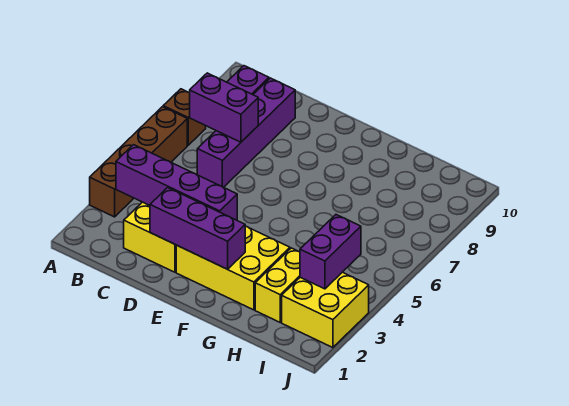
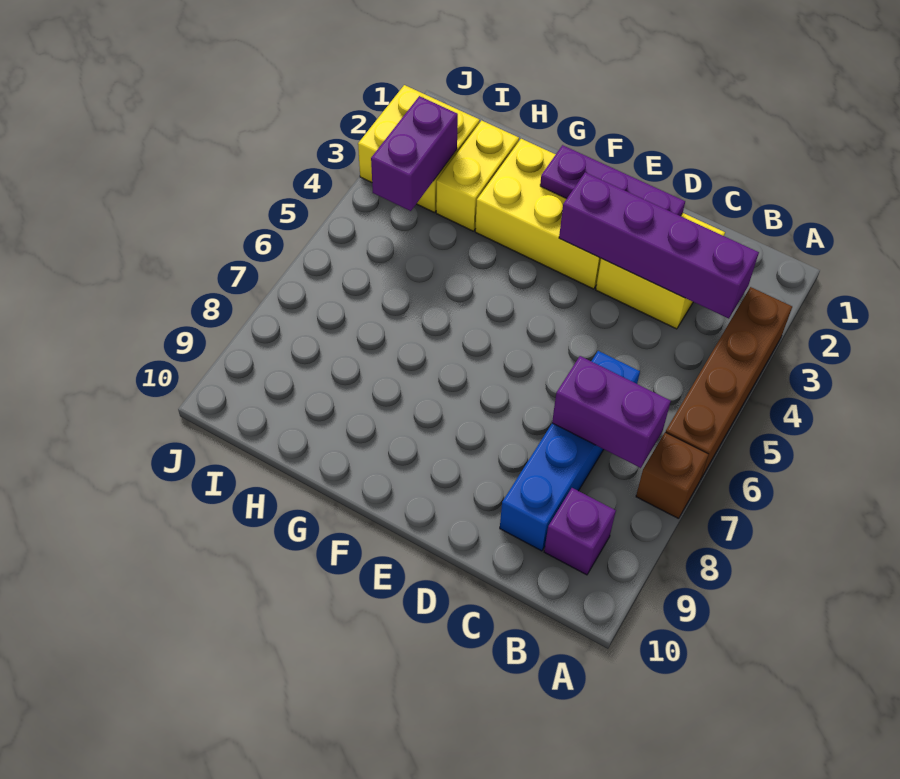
purple brick C6:C9 level 1 -> blue brick C6:C9 level 1
purple brick D2:F2 level 2 -> purple plate D2:F2 level 2

